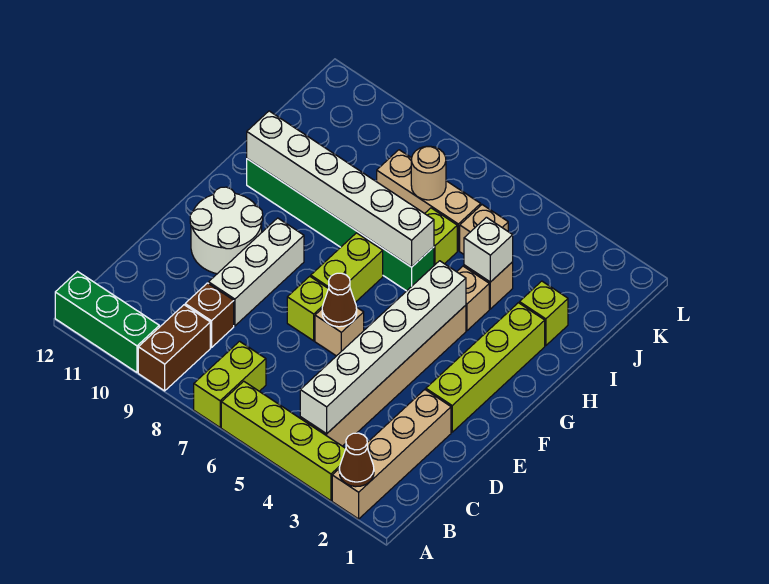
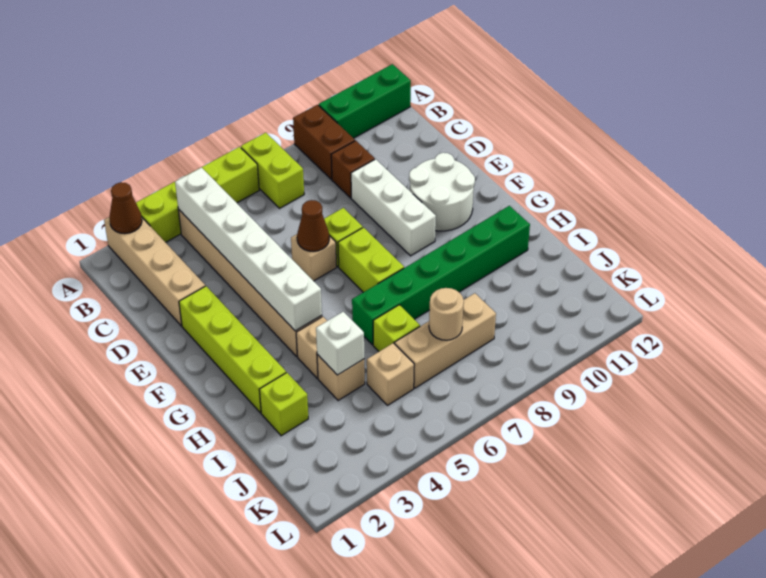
white brick H6:H11 level 2 -> none

